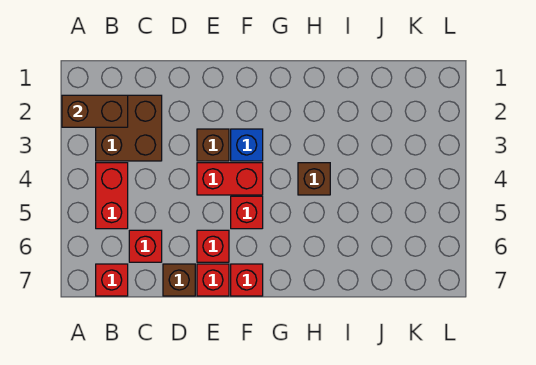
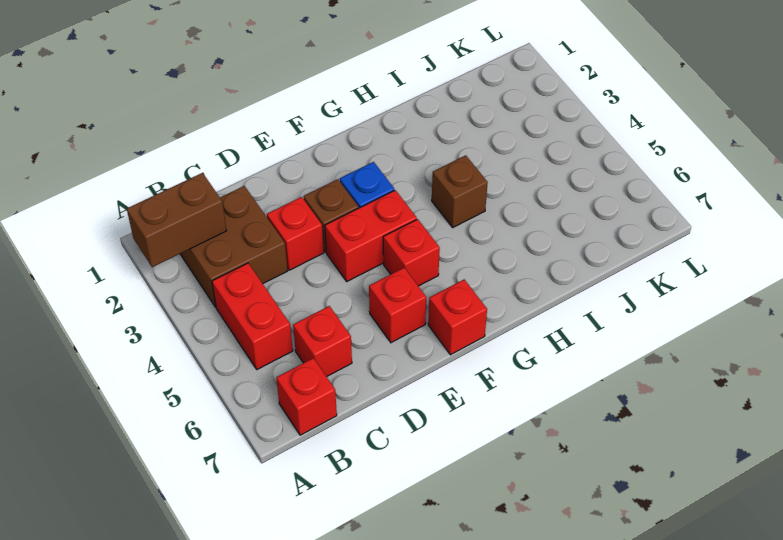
brown brick D7 level 1 -> none
red brick E7 level 1 -> red brick D3 level 1

